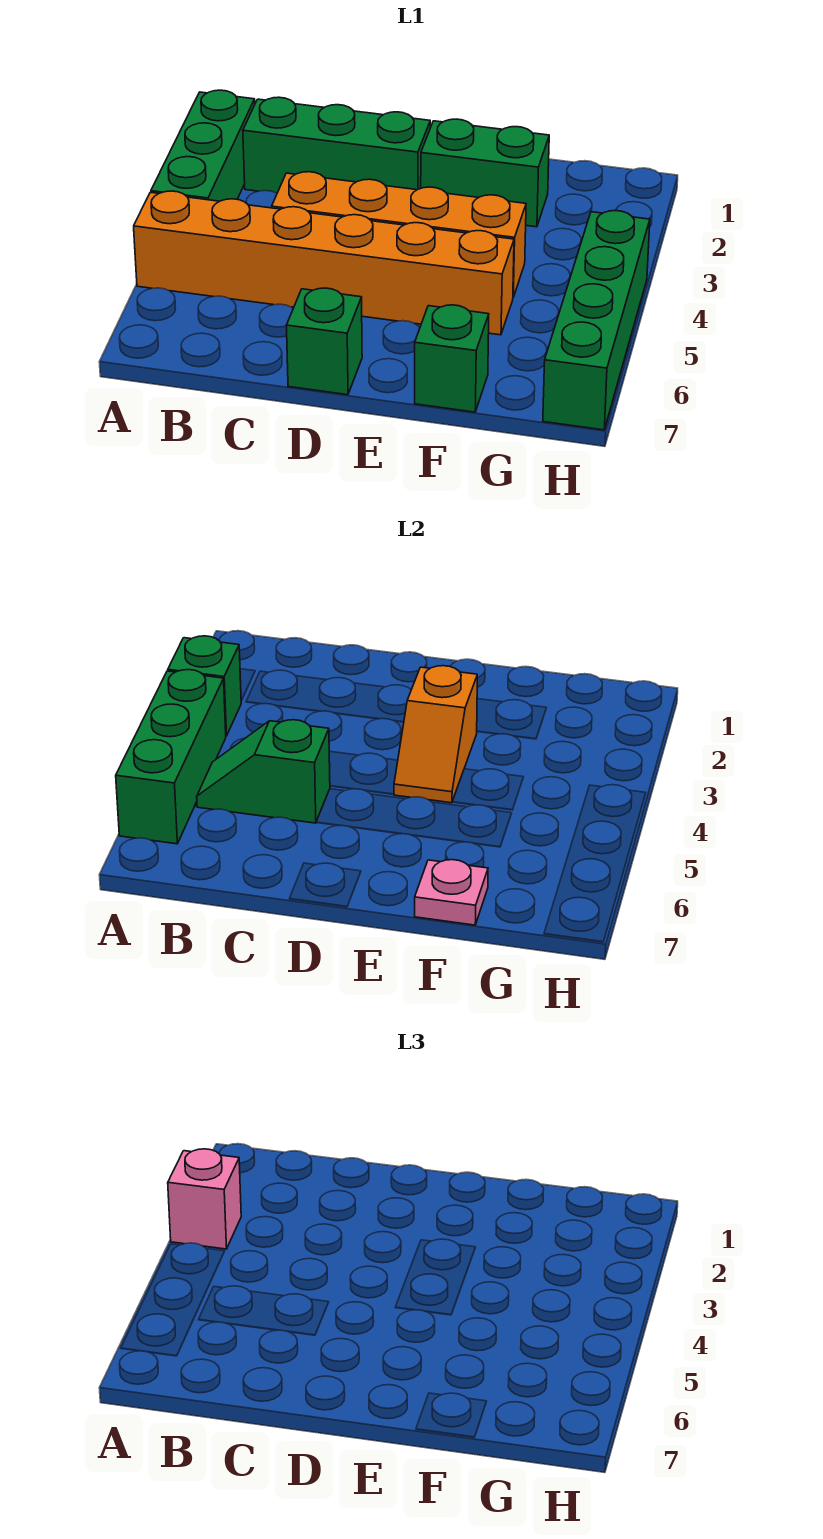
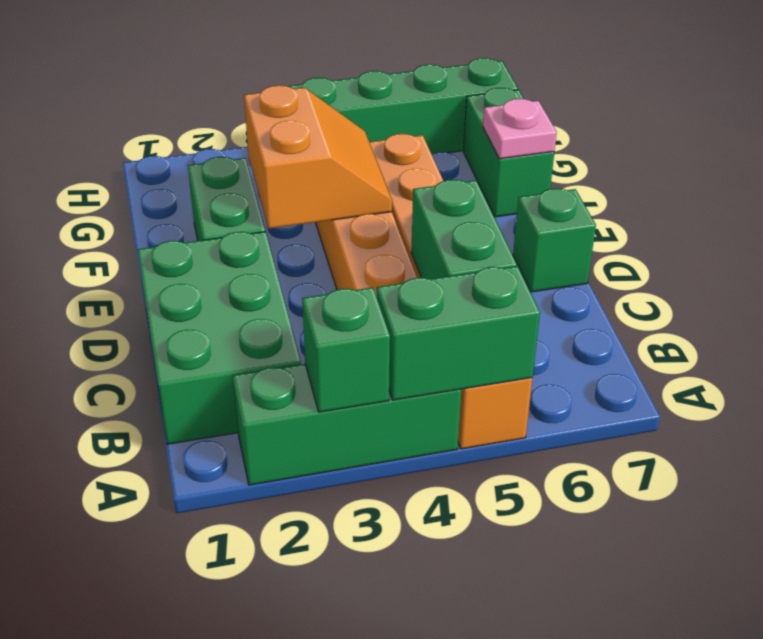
pink brick A3 level 3 -> none
green brick A4:A6 level 2 -> green brick A4:A5 level 2
green brick B2:D2 level 1 -> green brick B1:D2 level 1
green slope B5:C5 level 2 top C -> green brick B5:C5 level 2
orange slope E3:E4 level 2 top 3 -> orange slope E3:F4 level 2 top 3
green brick F7 level 1 -> green brick F7:G7 level 1

